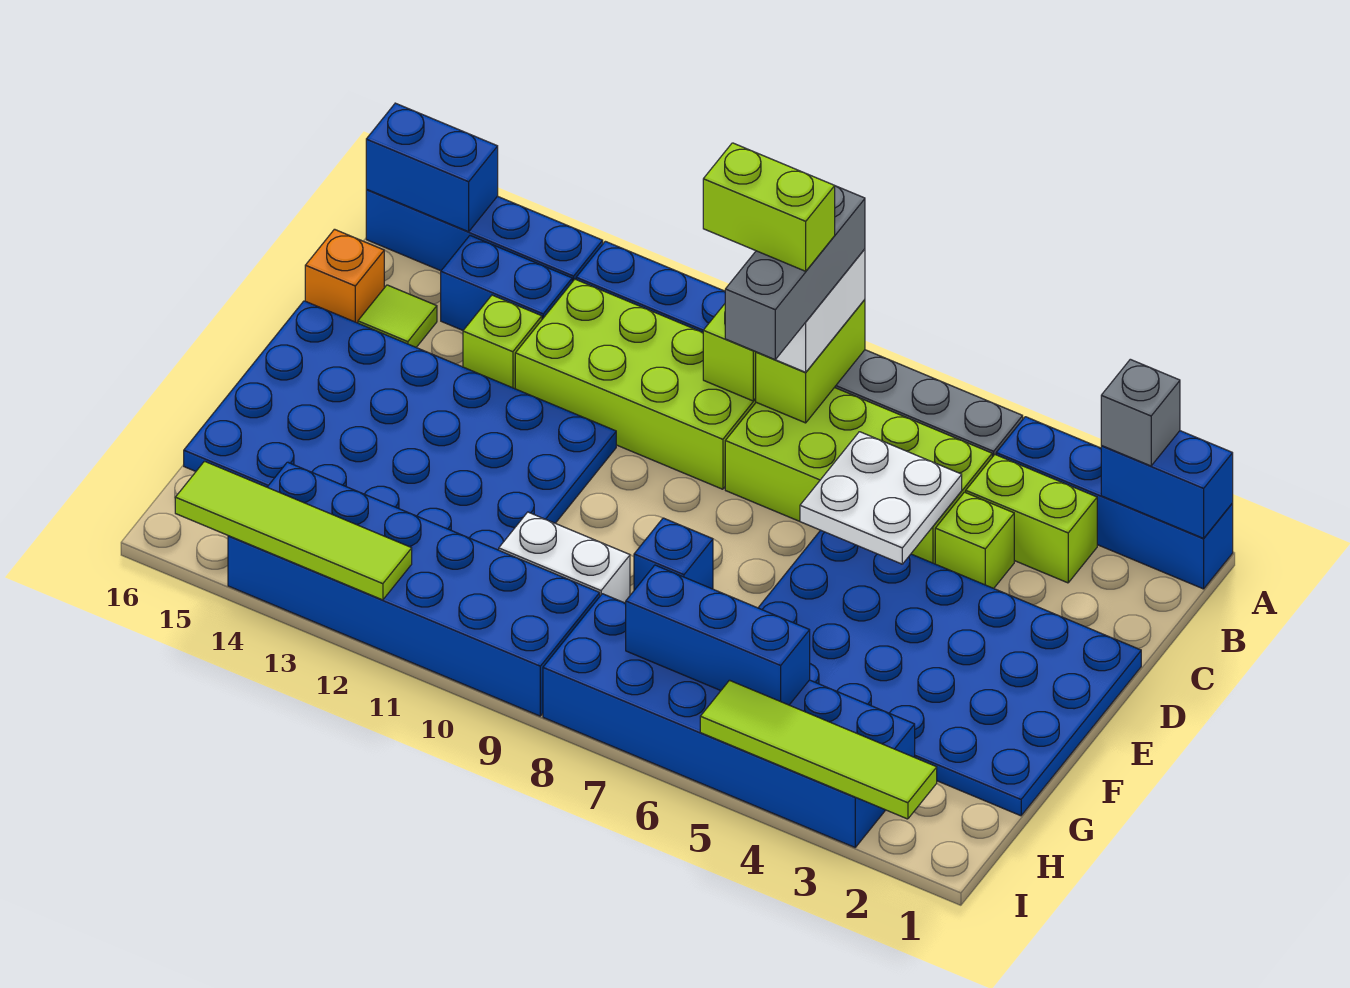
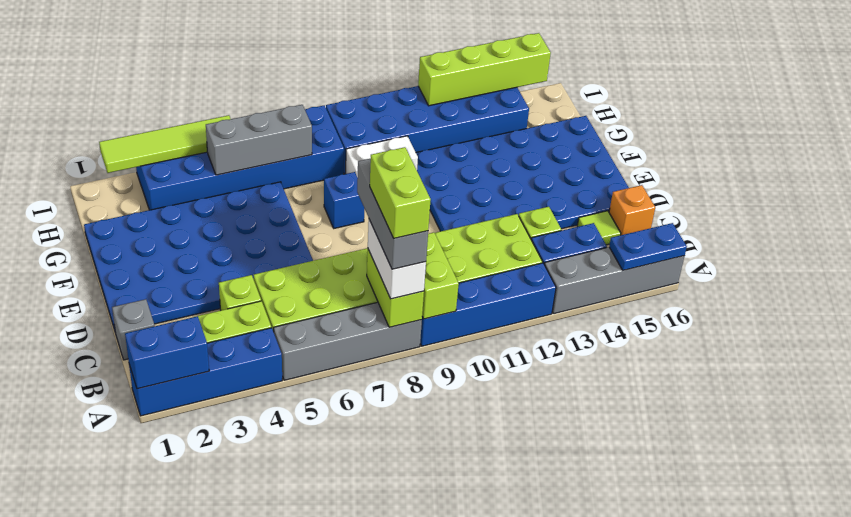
grey brick A2 level 3 -> grey brick C1 level 1
blue brick A13:A16 level 1 -> grey brick A13:A16 level 1
blue brick A15:A16 level 2 -> blue plate A15:A16 level 2
lime brick B8:B9 level 5 -> lime brick A8:B8 level 5
white plate C5:D6 level 2 -> none
blue brick H5:H7 level 2 -> grey brick H5:H7 level 2
lime tile I12:I15 level 2 -> lime brick I12:I15 level 2

